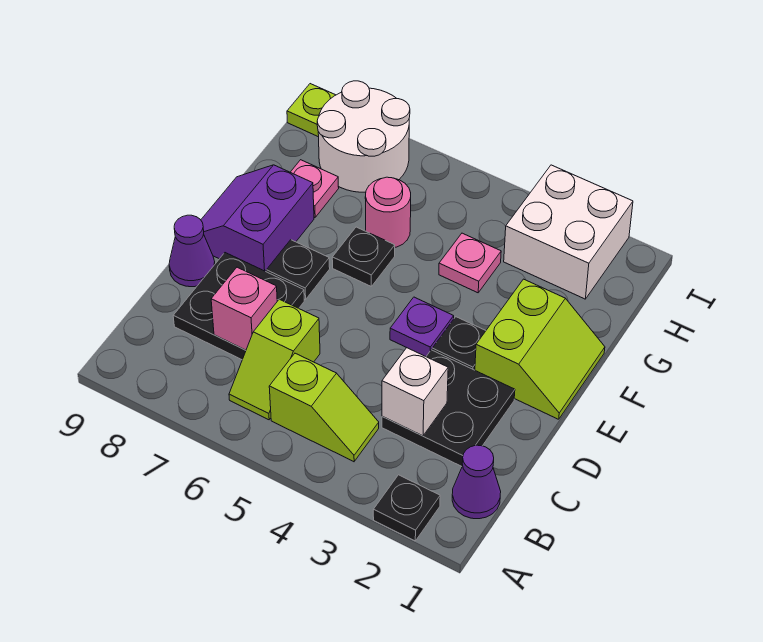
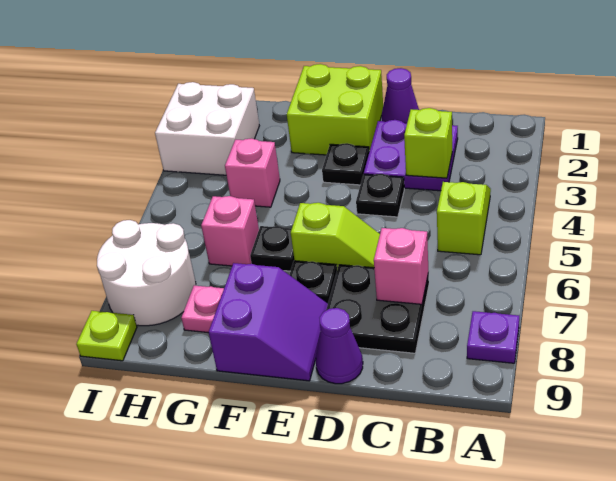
black plate A2 level 1 -> black plate D4 level 1
purple cone B1 level 1 -> purple cone D1 level 1
lime slope B6:C6 level 1 top C -> lime slope D6:E6 level 1 top E
black plate C2:D3 level 1 -> purple plate C2:D3 level 1
white brick C3 level 2 -> lime brick C3 level 2
lime slope E1:F2 level 1 top 2 -> lime brick E1:F2 level 1
purple plate E4 level 1 -> purple plate A8 level 1
purple slope E8:F9 level 1 top 8 -> purple slope E8:F9 level 1 top F
pink plate G4 level 1 -> pink brick G4 level 1
pink round brick G6 level 1 -> pink brick G6 level 1

